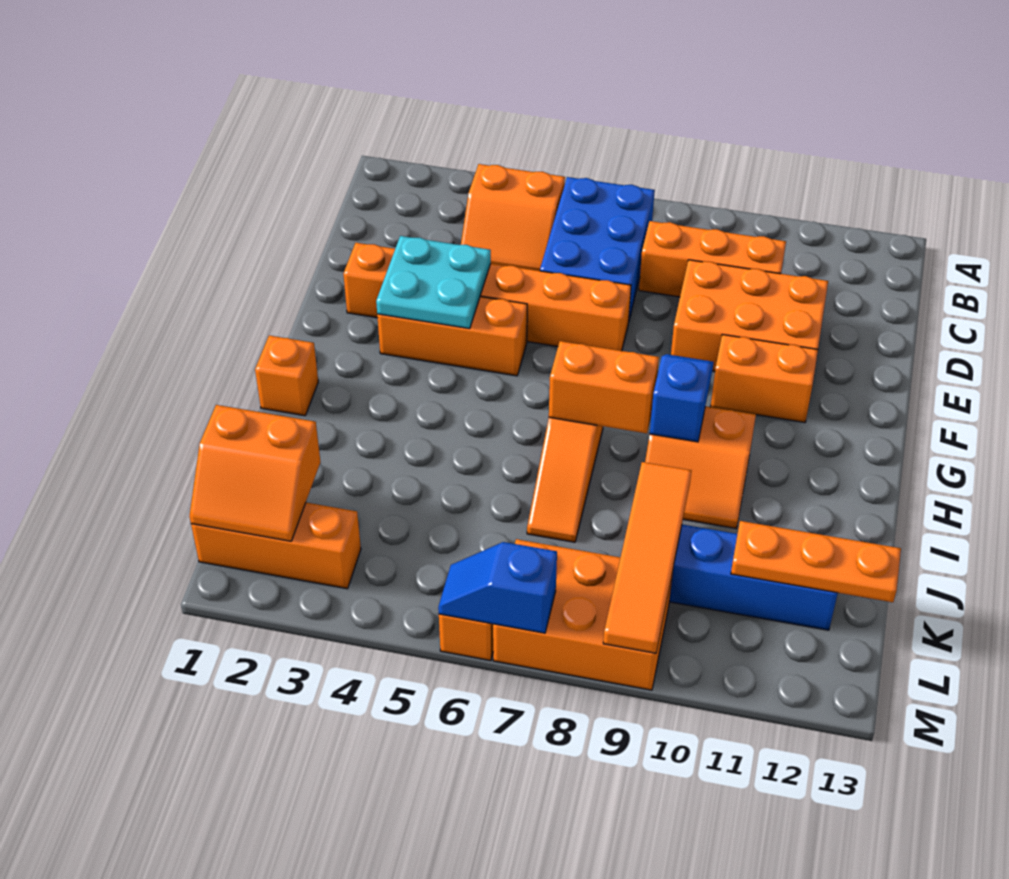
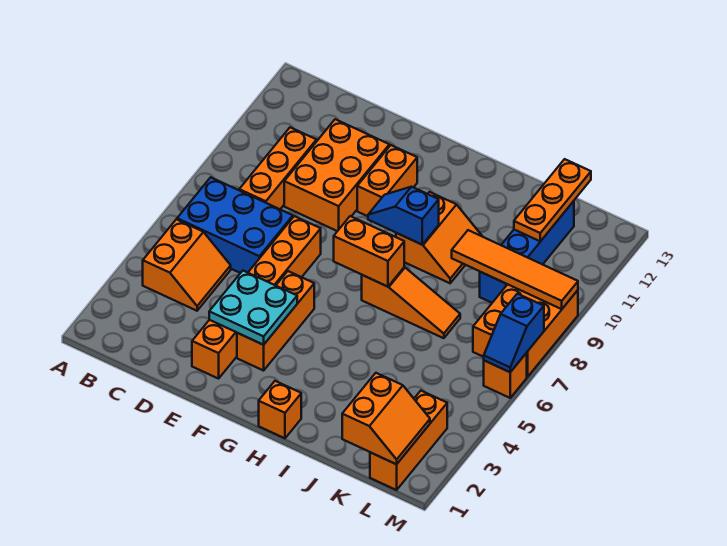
orange brick H7:H8 level 2 -> orange brick G7:H7 level 2

